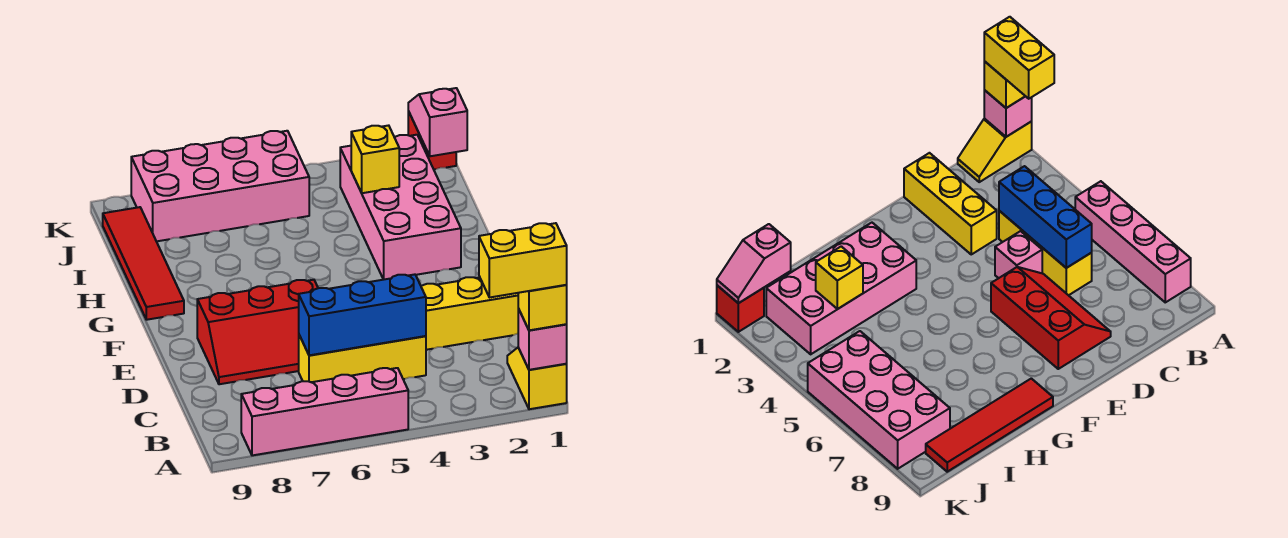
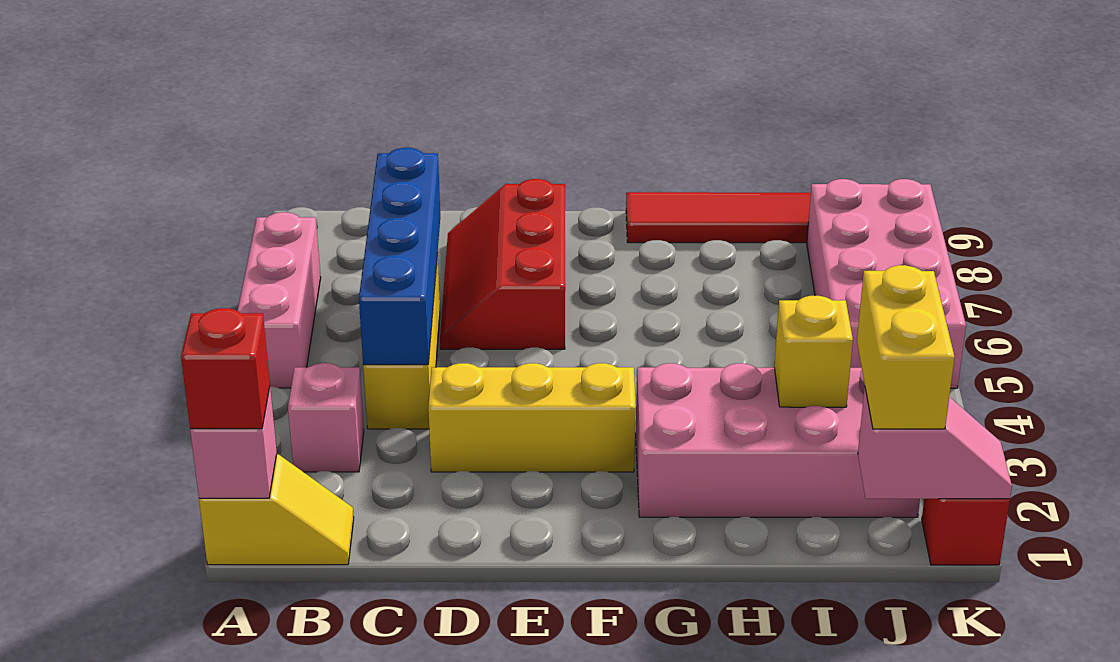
yellow brick A1 level 3 -> red brick A1 level 3
yellow brick A1:A2 level 4 -> yellow brick J1:J2 level 3
pink brick A5:A8 level 1 -> pink brick A5:A7 level 1
blue brick C4:C6 level 2 -> blue brick C4:C7 level 2
yellow brick D1:D3 level 1 -> yellow brick D3:F3 level 1
pink brick D5 level 1 -> pink brick B3 level 1

